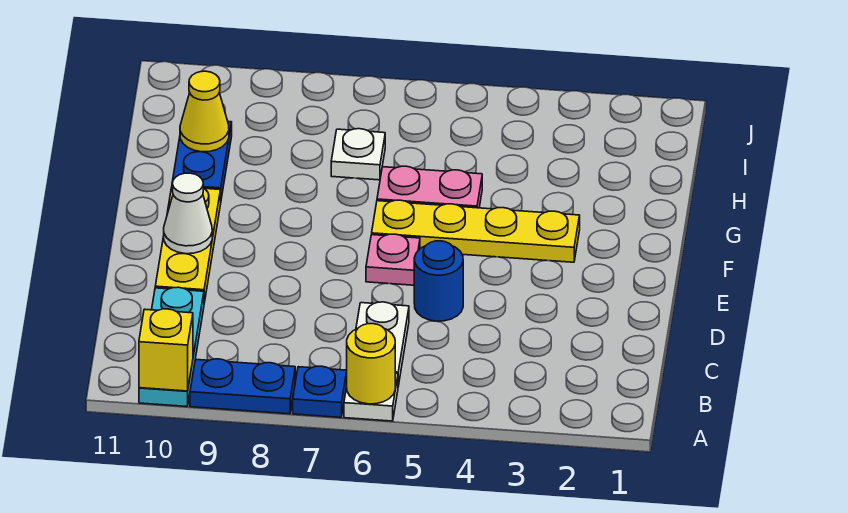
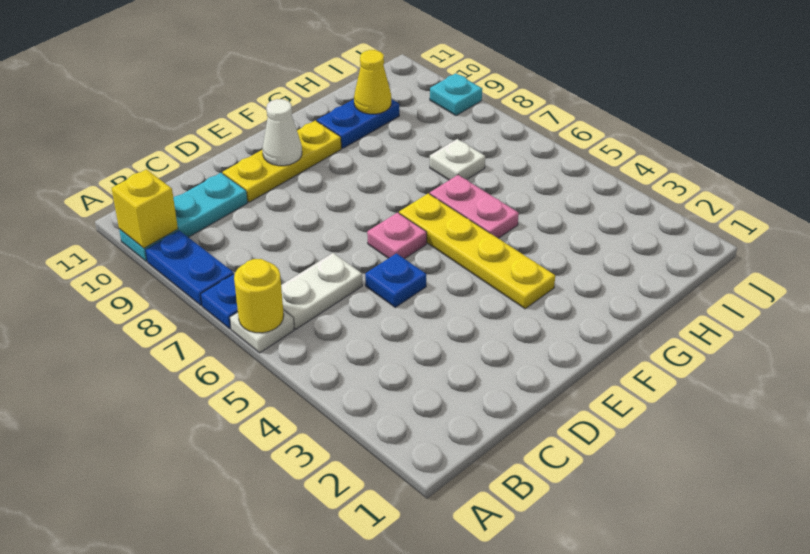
blue round brick D5 level 1 -> blue plate D5 level 1
none -> cyan plate J9 level 1

